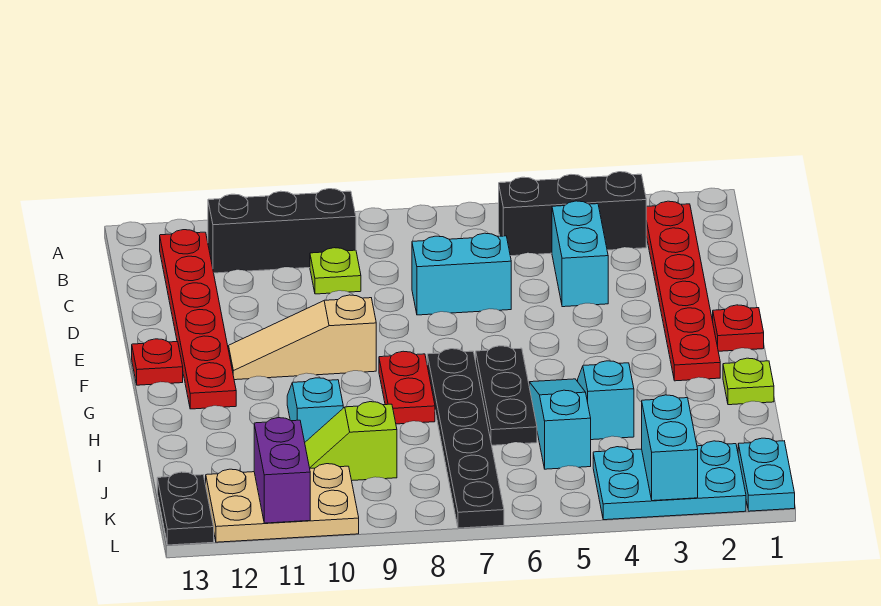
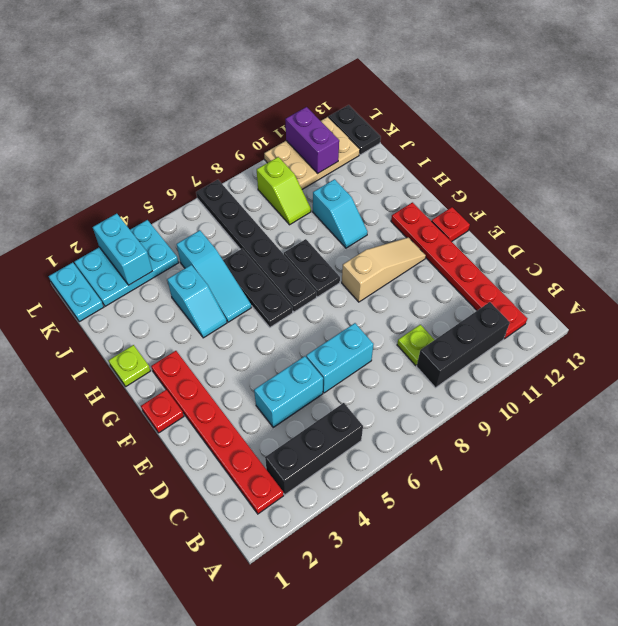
cyan brick C4:D4 level 1 -> cyan brick D4:D5 level 1
red plate G8:H8 level 1 -> black plate G8:H8 level 1
lime slope J9:J10 level 1 top 9 -> lime slope J9:K9 level 1 top K

